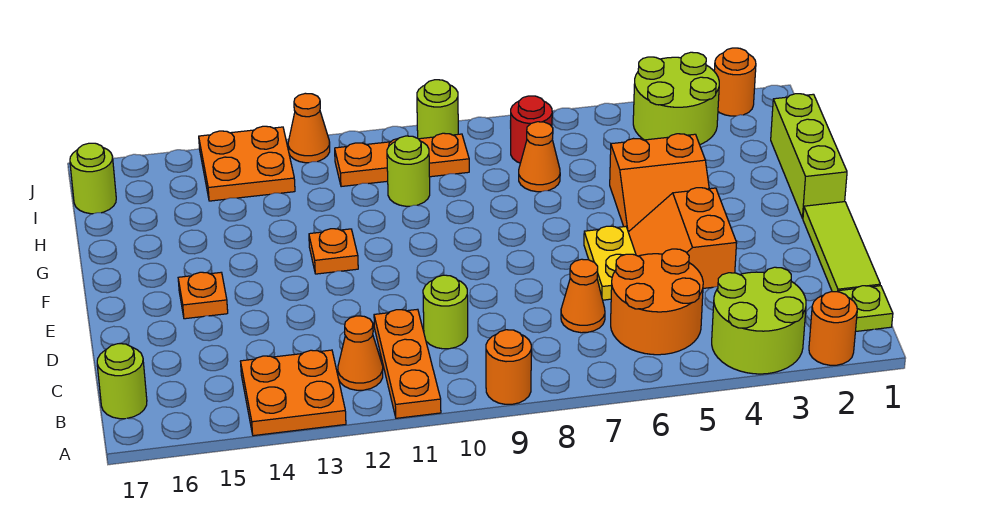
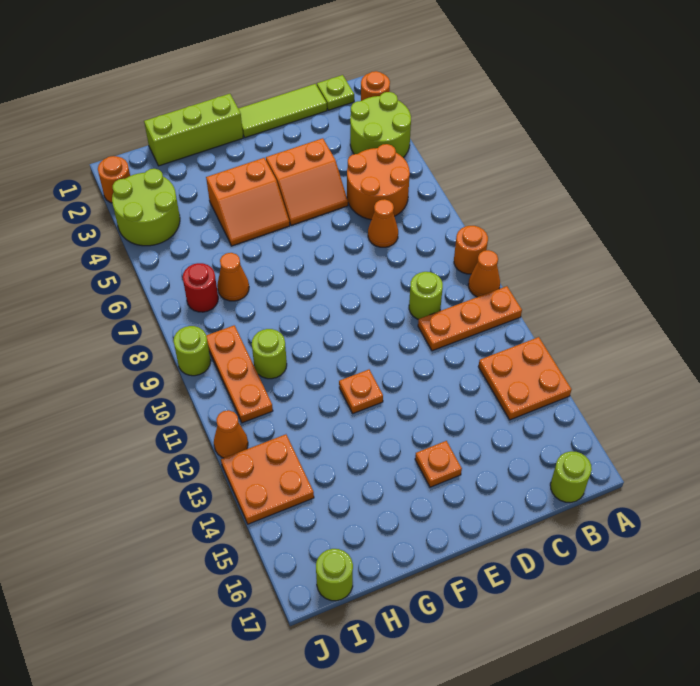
orange cone B12 level 1 -> orange cone A10 level 1
yellow plate D6:E6 level 1 -> none
orange slope F4:G5 level 1 top G -> orange slope F4:G5 level 1 top 4

